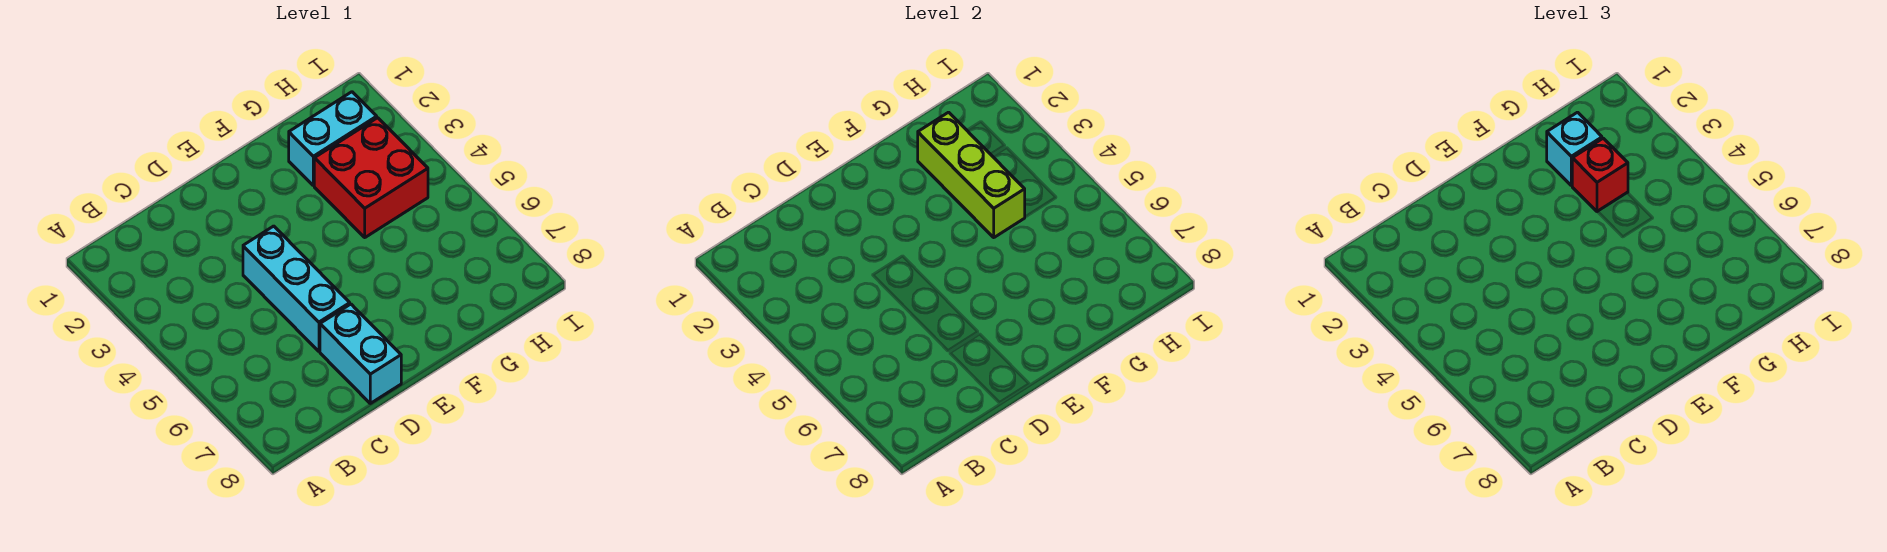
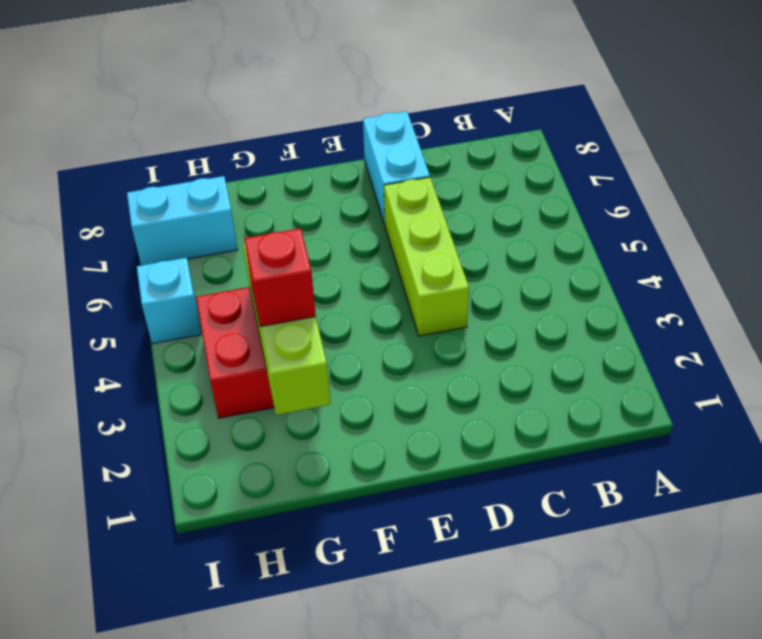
cyan brick D4:D6 level 1 -> lime brick D4:D6 level 1
cyan brick G2:H2 level 1 -> cyan brick H7:I7 level 1
cyan brick G2 level 3 -> cyan brick I5 level 1

